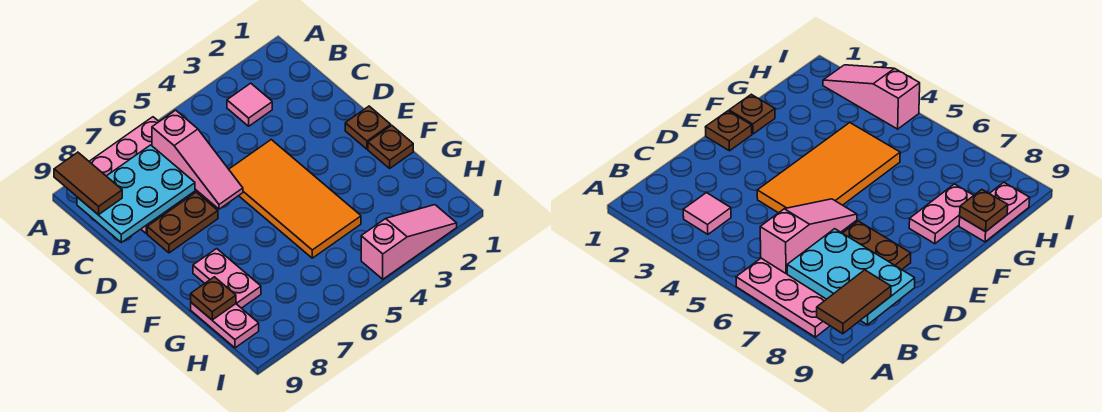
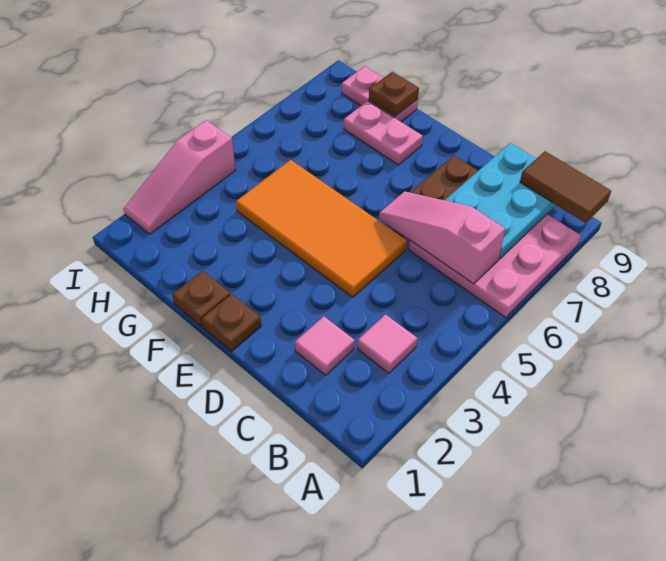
none -> pink tile C2 level 1

